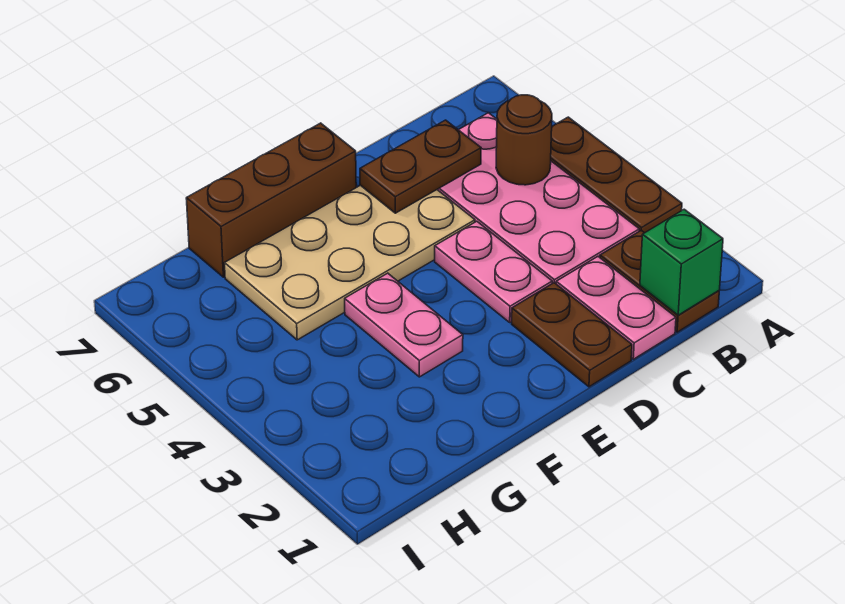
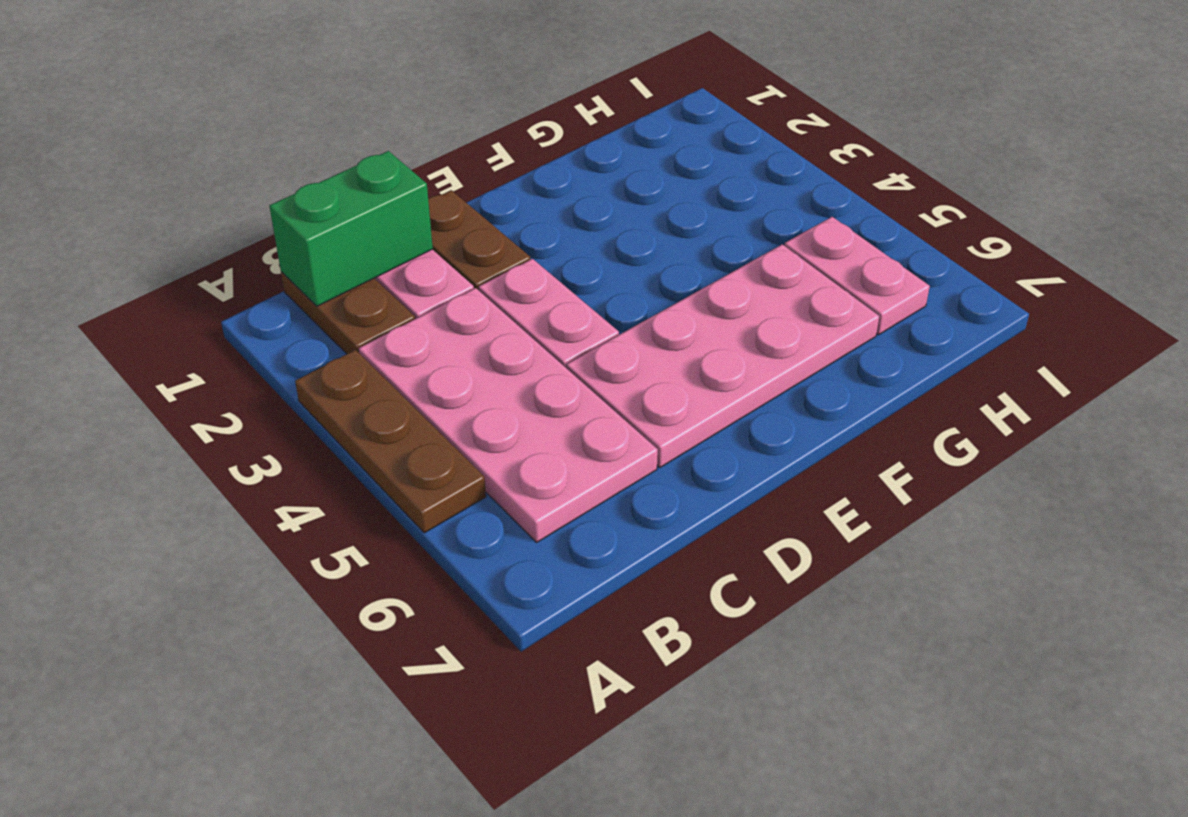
green brick B1 level 2 -> green brick B1:C1 level 2
brown round brick B5 level 2 -> none
brown plate C6:D6 level 2 -> none
tan plate D5:G6 level 1 -> pink plate D5:G6 level 1
brown brick E7:G7 level 1 -> none
pink plate F3:F4 level 1 -> pink plate H5:H6 level 1

